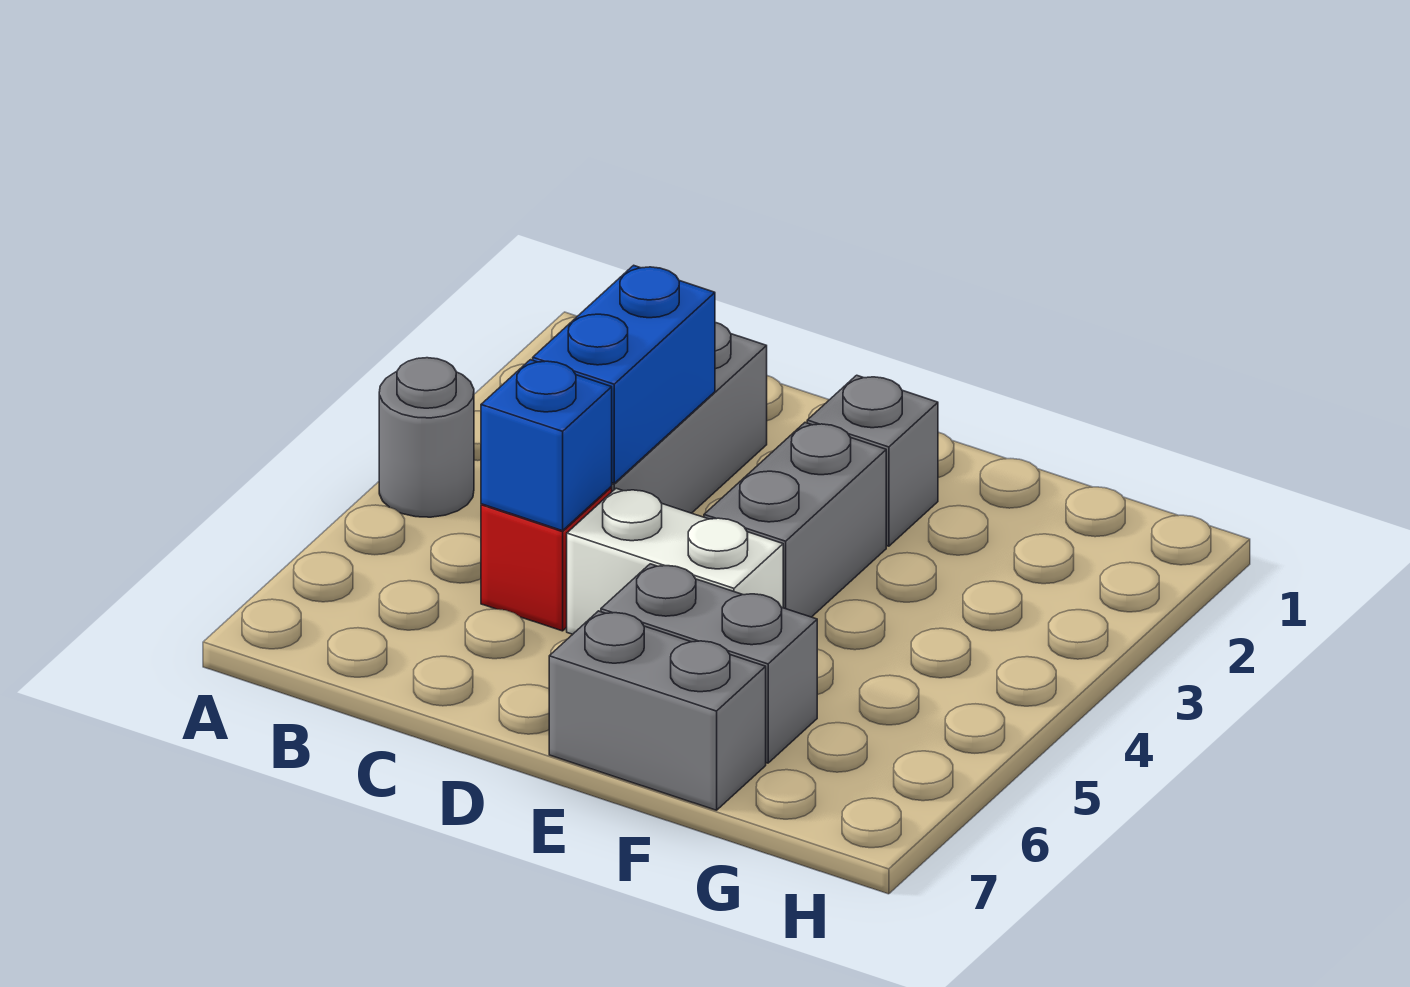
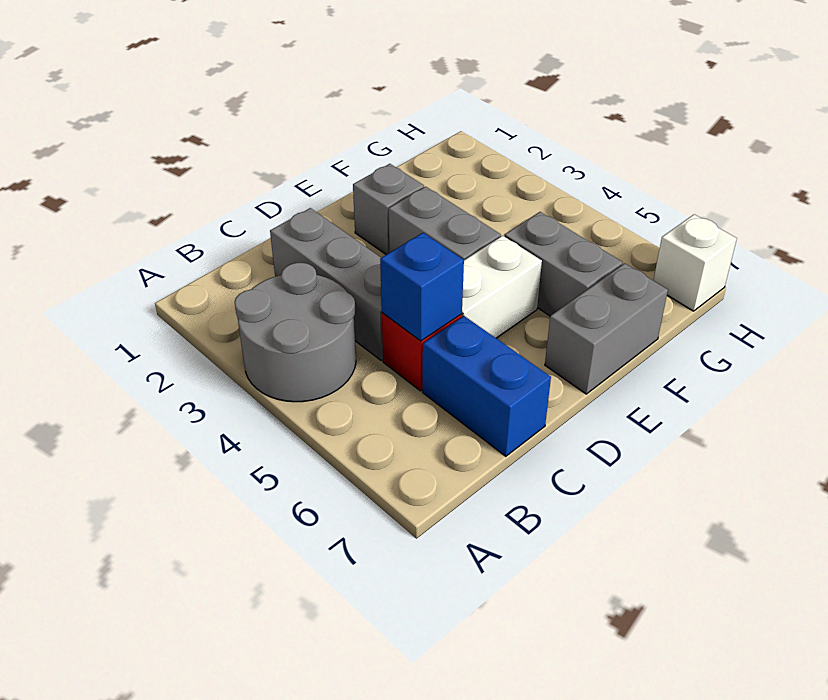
grey round brick A4 level 1 -> grey round brick A3:B4 level 1
blue brick C3:C4 level 2 -> blue brick C6:C7 level 1
grey brick E6:F6 level 1 -> grey brick F5:F6 level 1
none -> white brick H7 level 1

